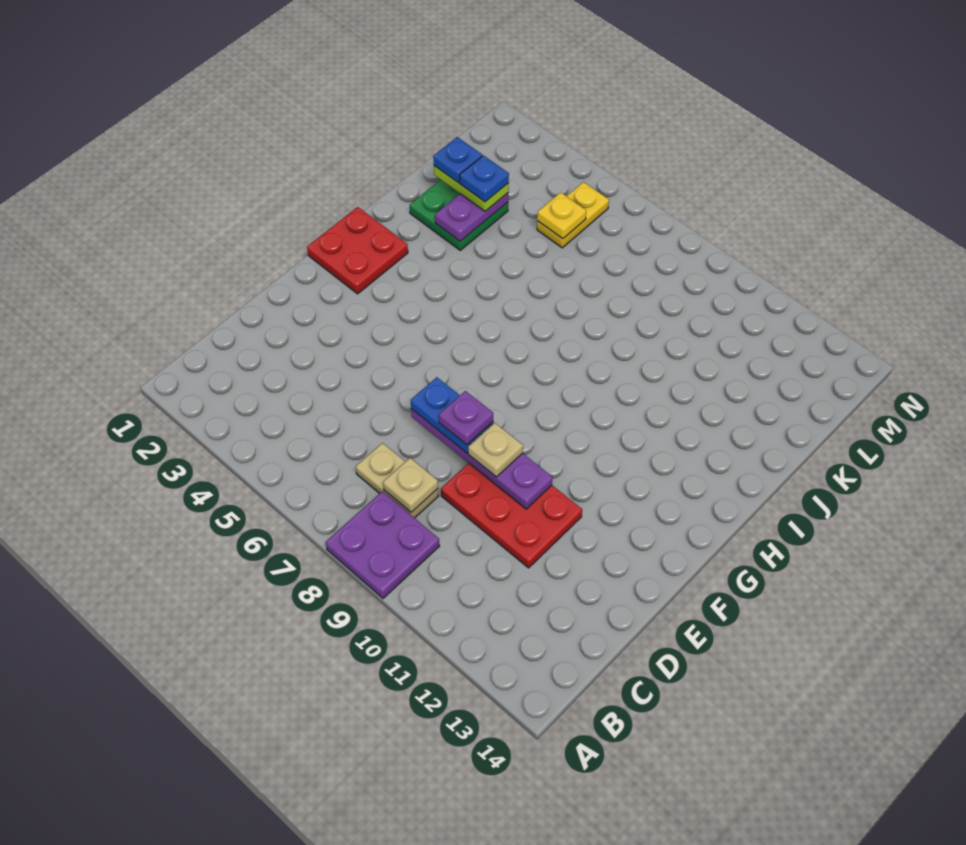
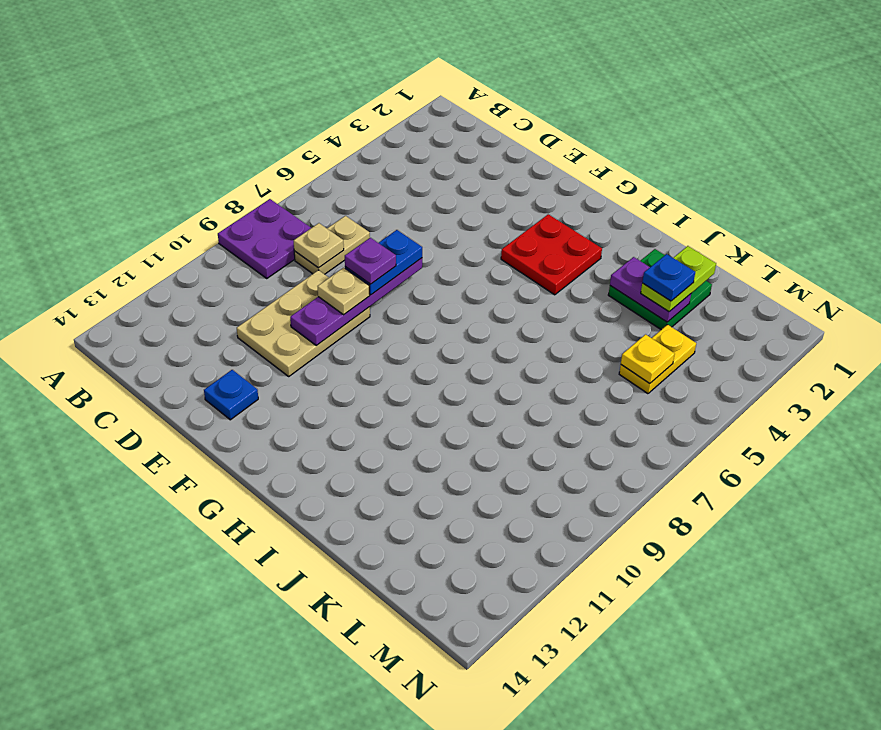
red plate D9:E11 level 1 -> tan plate D9:E11 level 1
red plate G1:H2 level 1 -> red plate G3:H4 level 1
blue plate K2 level 4 -> blue plate E13 level 1
yellow plate L5:M5 level 1 -> yellow plate L4:L5 level 1

